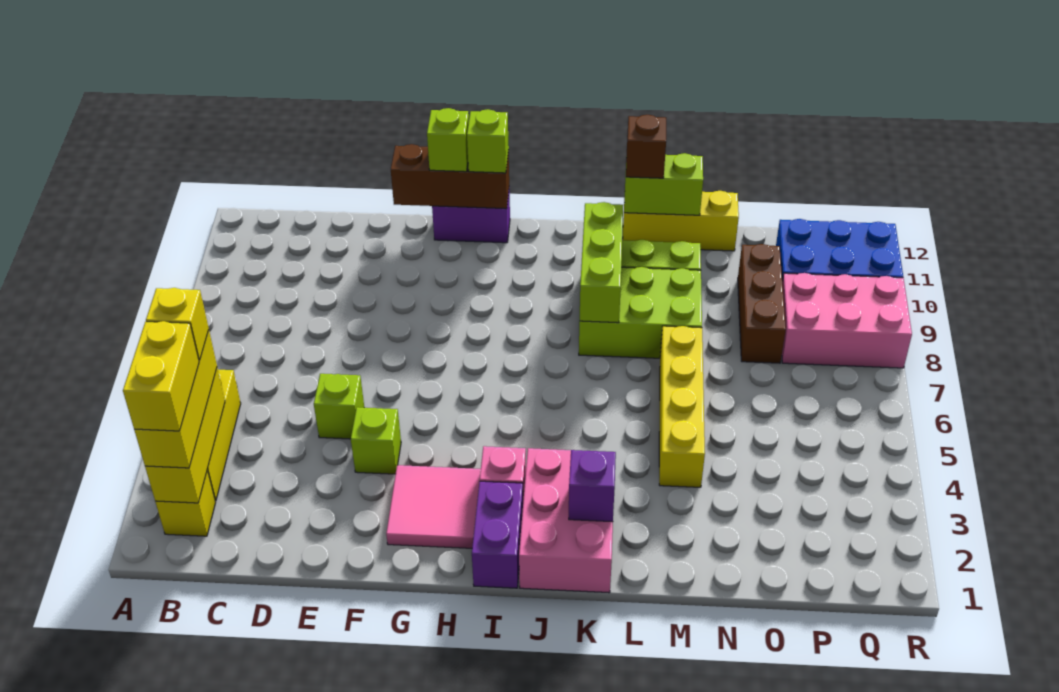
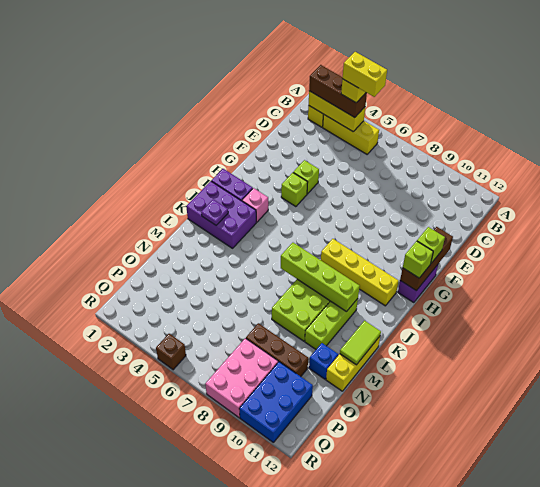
yellow brick B2:B4 level 3 -> brown brick B2:B4 level 3
yellow brick B2:B3 level 4 -> yellow brick B4:B5 level 5
lime brick E5 level 1 -> lime brick G4 level 1
pink tile G2:H3 level 1 -> none
pink brick J1:K3 level 1 -> purple brick J1:K3 level 1
purple brick K2 level 2 -> purple plate K2 level 2
lime brick K8:K10 level 2 -> lime brick K7:K10 level 2
lime brick L12:M12 level 2 -> lime tile L12:M12 level 2
brown brick L12 level 3 -> brown brick R5 level 1
yellow brick M4:M7 level 1 -> yellow brick I8:I11 level 1
none -> blue brick N11 level 1

